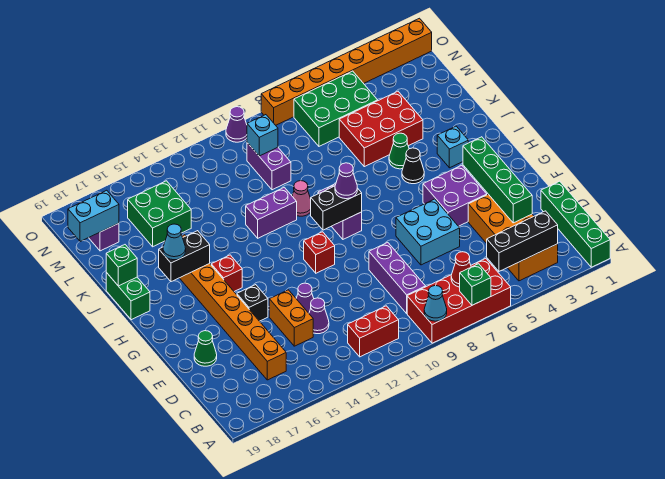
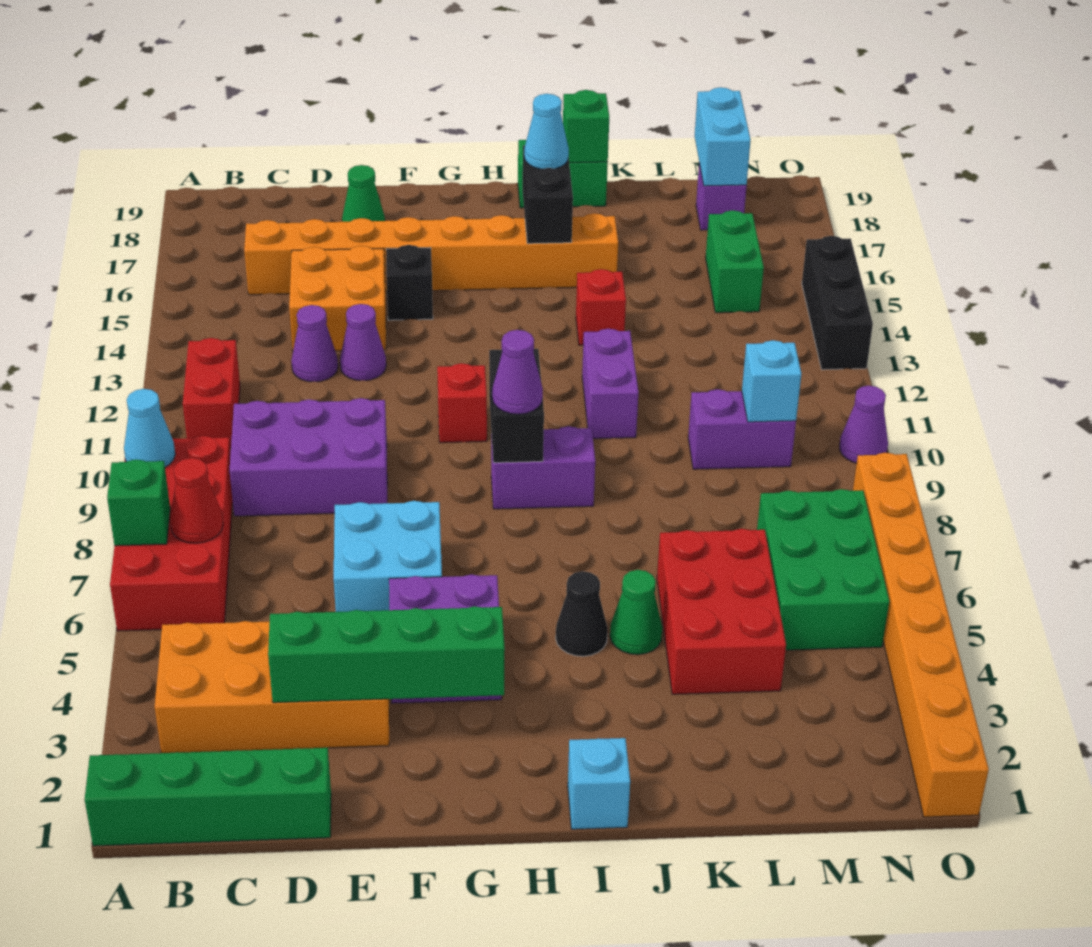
black brick B3:B5 level 2 -> black brick O13:O15 level 1
purple brick C9:E9 level 1 -> purple brick C9:E10 level 1
orange brick D14:E14 level 1 -> orange brick D14:E15 level 1
red brick H15 level 1 -> red brick J14 level 1
cyan brick I3 level 1 -> cyan brick I1 level 1
pink cone J10 level 1 -> none
green brick L15:M16 level 1 -> green brick M15:M16 level 1

